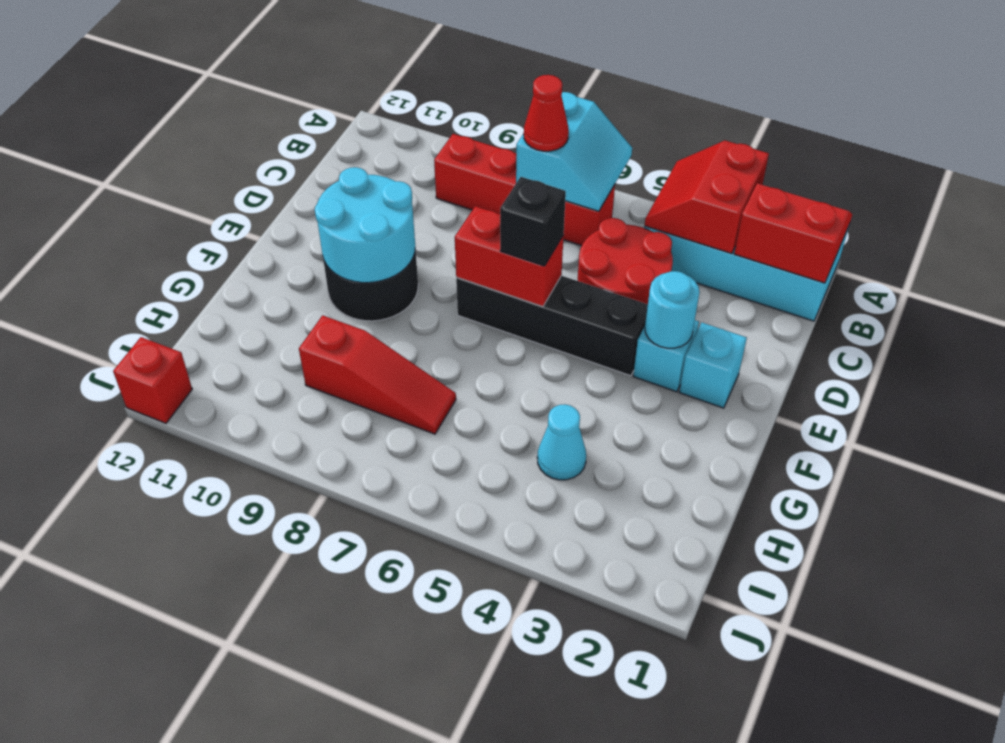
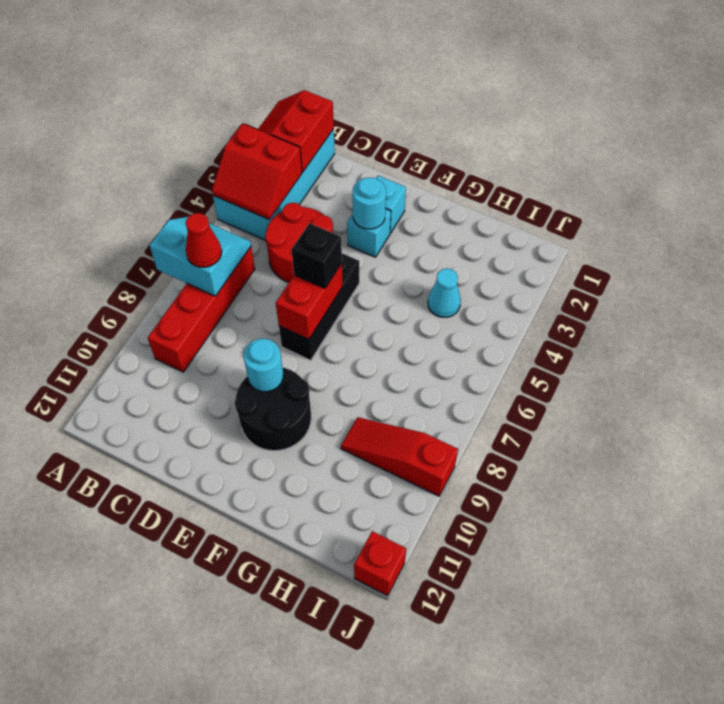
black brick E4:E7 level 1 -> black brick E5:E7 level 1
cyan round brick E9:F10 level 2 -> cyan round brick E9 level 2
red slope H7:H9 level 1 top 9 -> red slope H9:J9 level 1 top J

